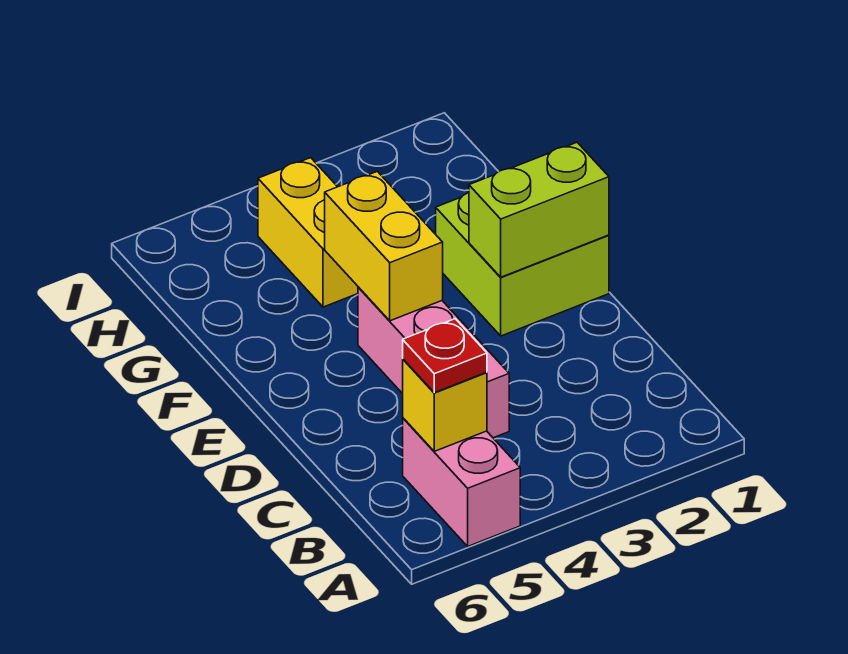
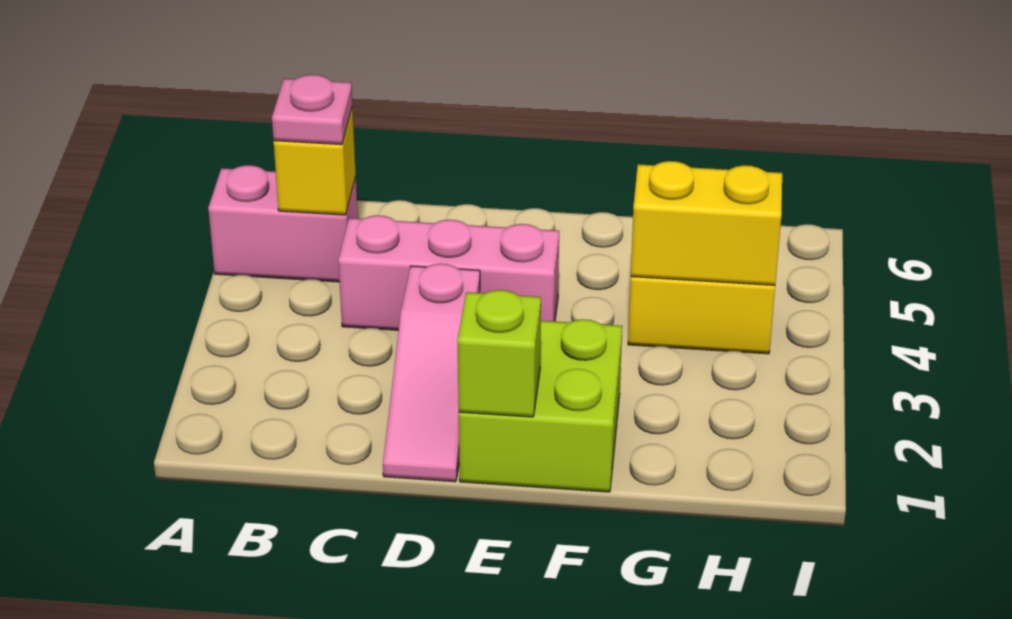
red plate B5 level 3 -> pink plate B5 level 3
none -> pink slope D1:D3 level 1 top 3
lime brick E1:E2 level 2 -> lime brick E1 level 2
yellow brick E4:F4 level 2 -> yellow brick G4:H4 level 2

